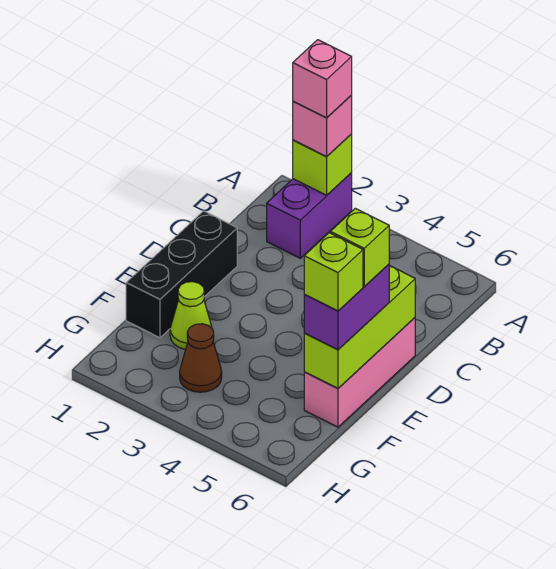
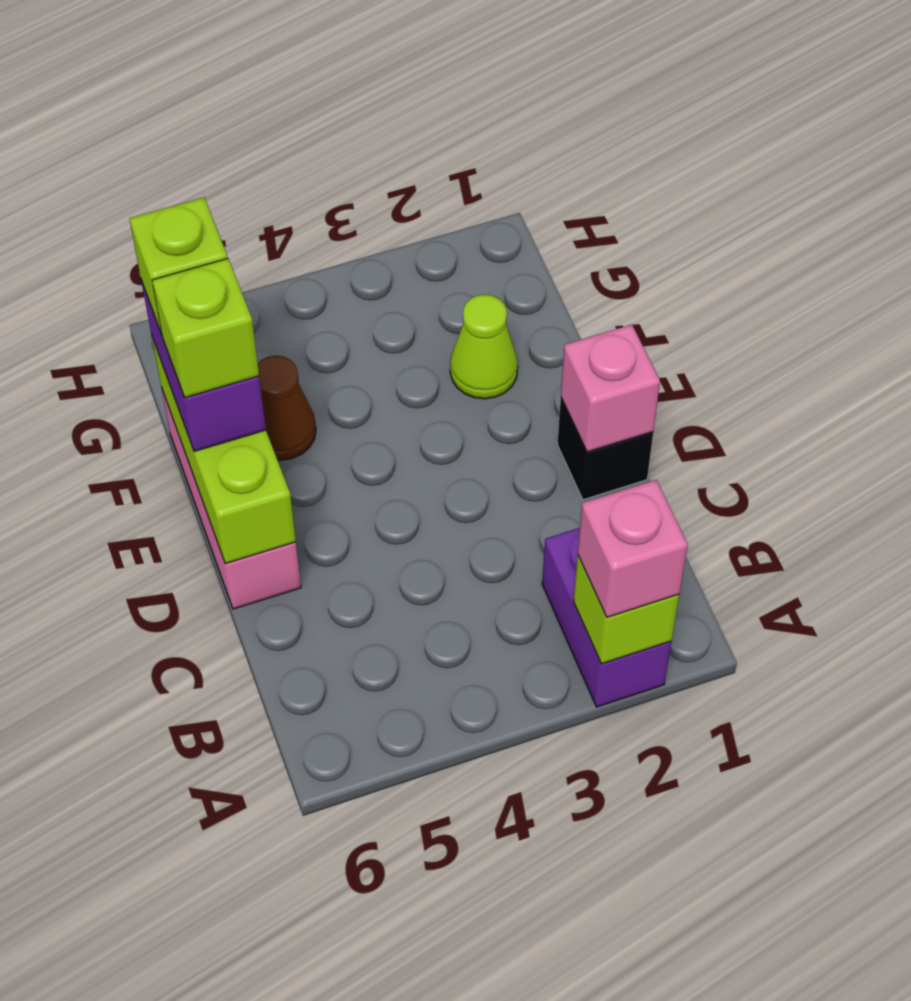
pink brick A2 level 4 -> pink brick D1 level 2
black brick D1:F1 level 1 -> black brick D1 level 1
brown cone G3 level 1 -> brown cone F5 level 1

